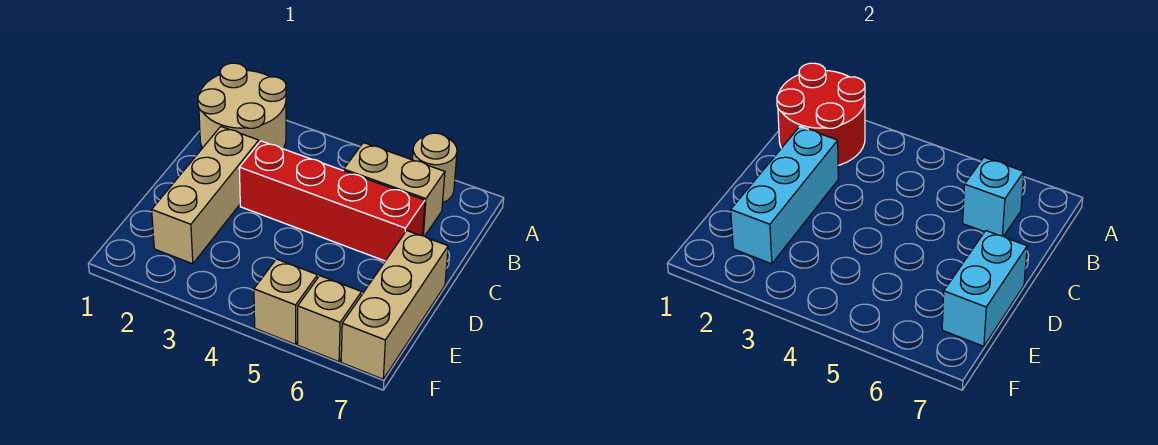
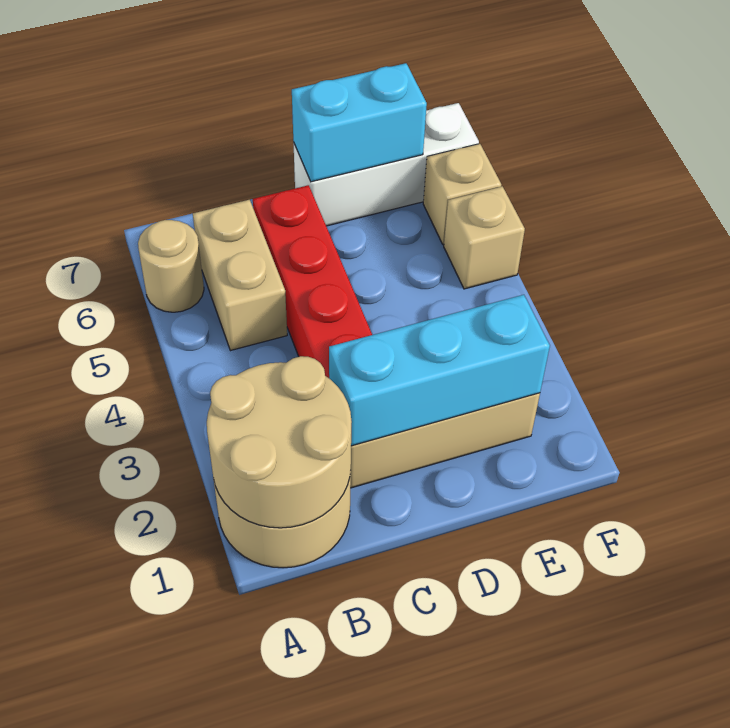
red round brick A1:B2 level 2 -> tan round brick A1:B2 level 2
cyan brick B6 level 2 -> none
tan brick D7:F7 level 1 -> white brick D7:F7 level 1

